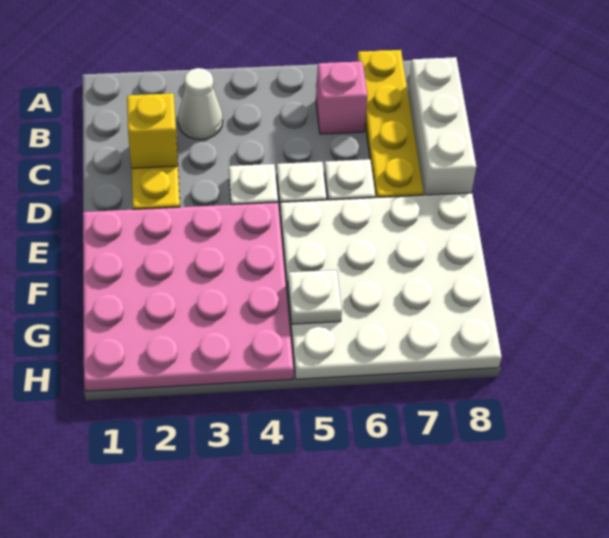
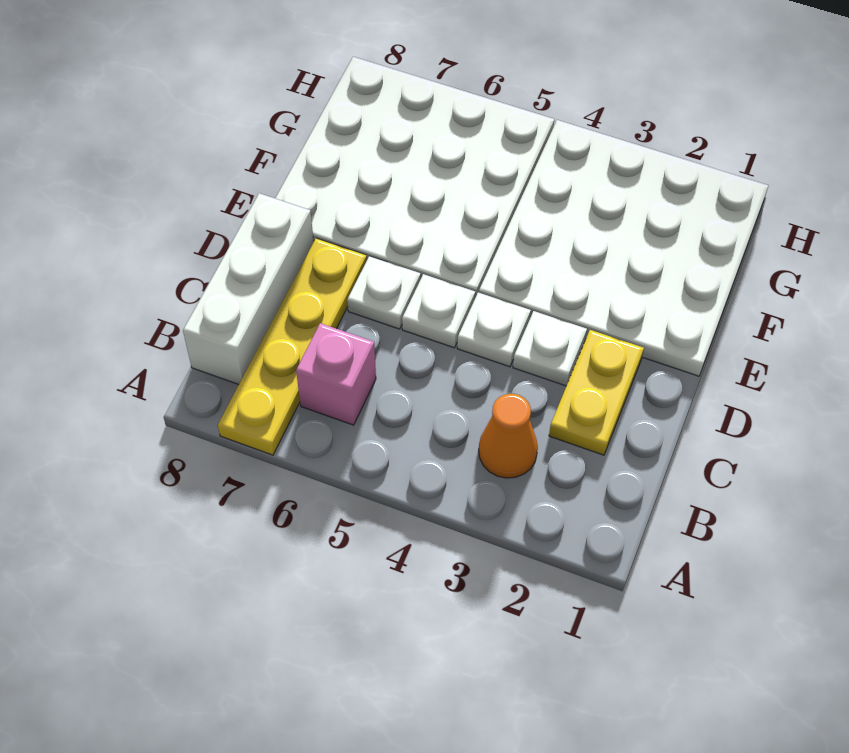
white cone B3 level 1 -> orange cone B3 level 1
yellow brick C2 level 2 -> none
pink plate E1:H4 level 1 -> white plate E1:H4 level 1
white plate G5 level 2 -> white plate D3 level 1

